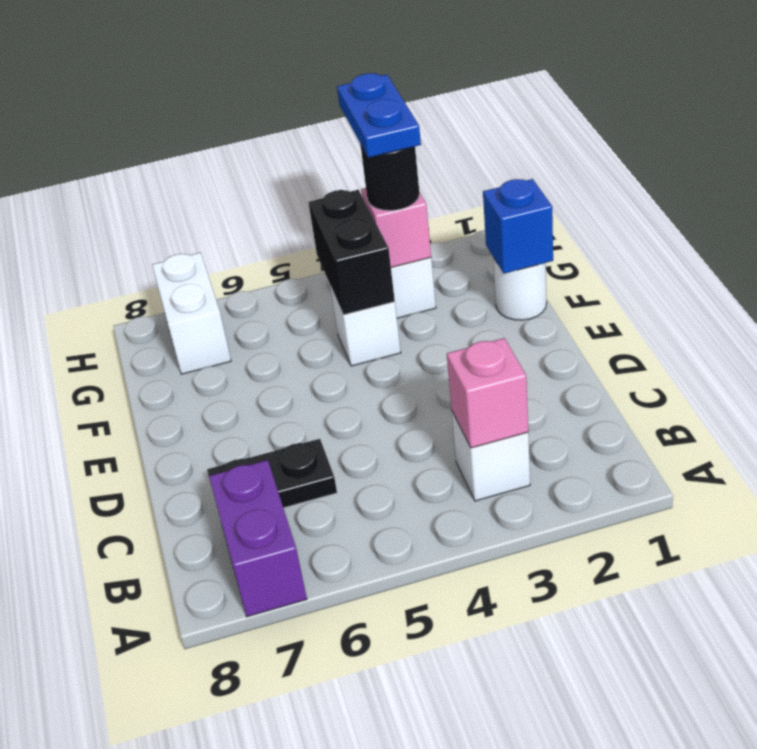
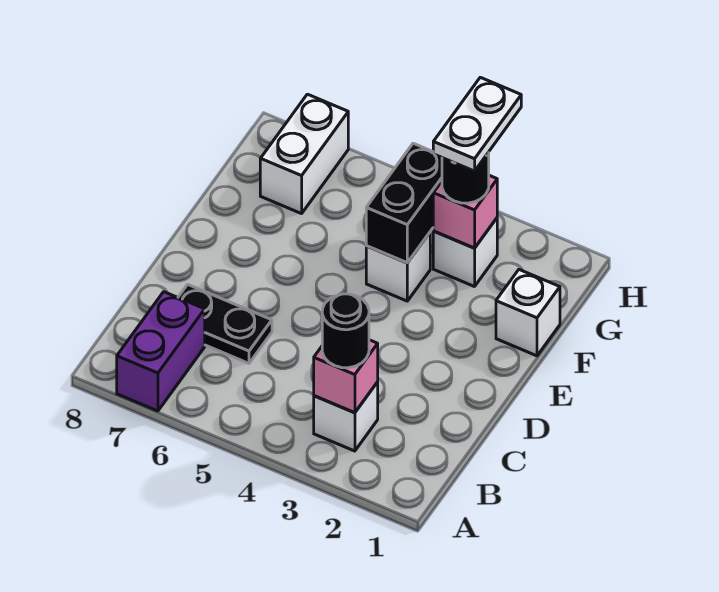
none -> black round brick B3 level 3
white round brick F1 level 1 -> white brick F1 level 1
blue brick F1 level 2 -> none
blue plate G3:H3 level 4 -> white plate G3:H3 level 4

